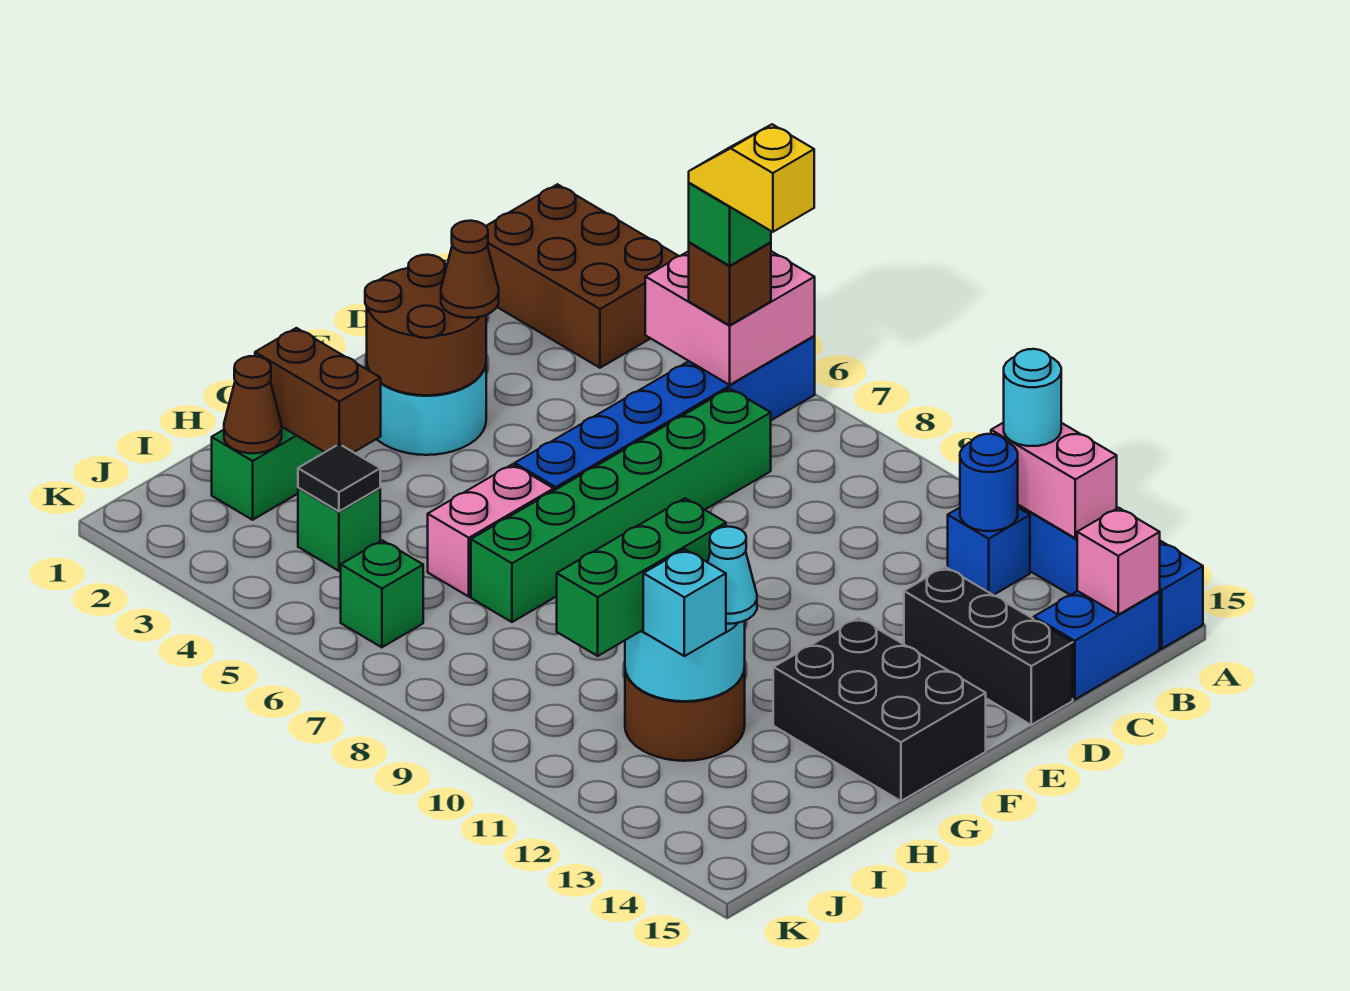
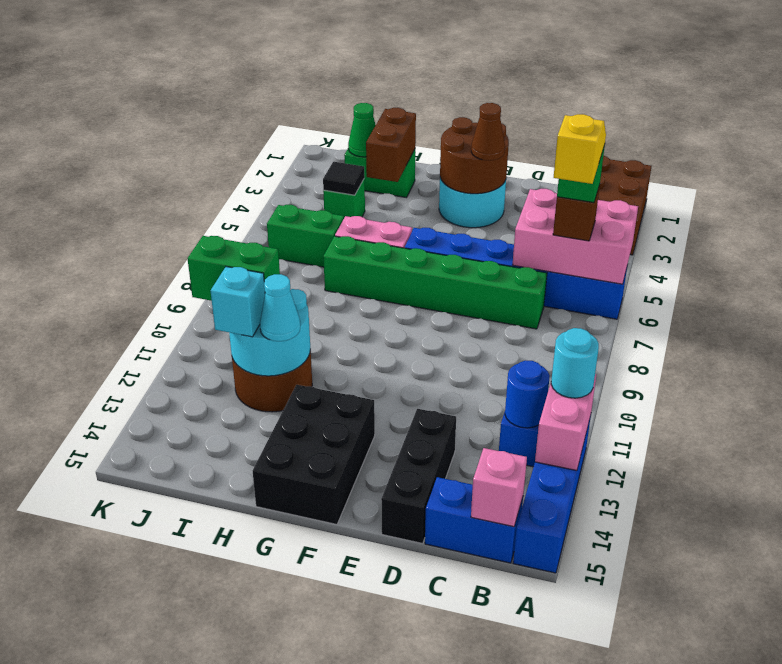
pink brick A5:B6 level 2 -> pink brick A5:C6 level 2
green brick H11:J11 level 3 -> green brick I11:J11 level 3
brown cone I2 level 2 -> green cone I2 level 2
green brick J6 level 1 -> green brick I6:J6 level 1

